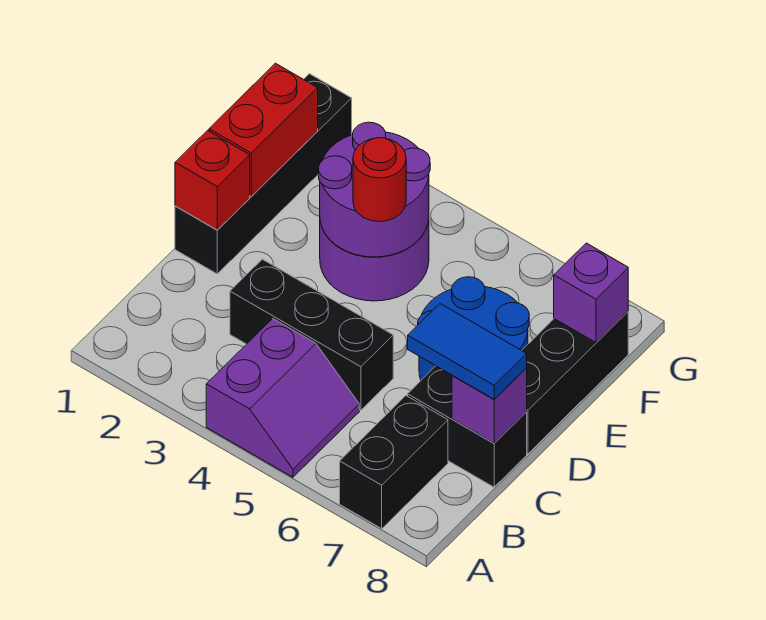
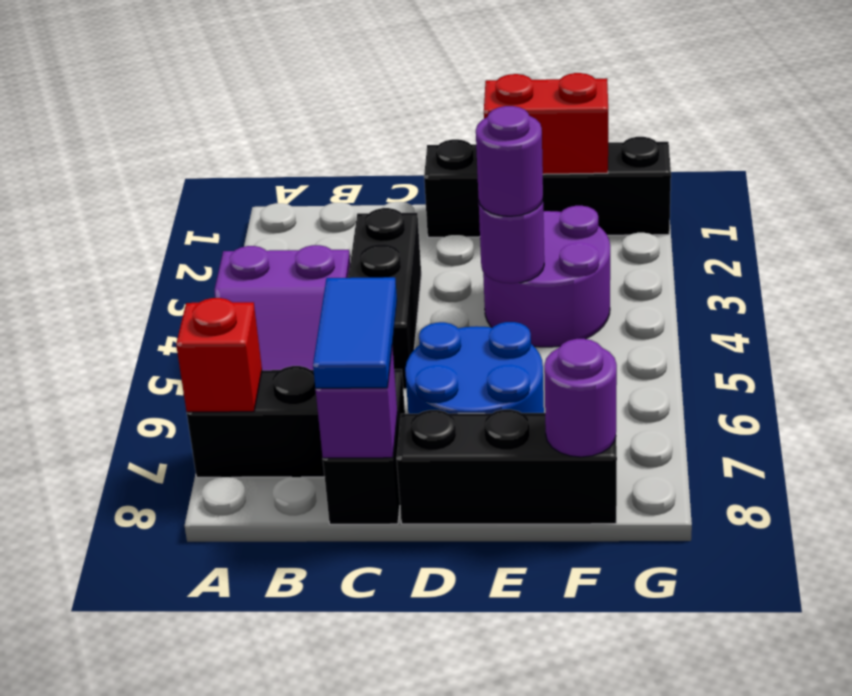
red brick D1 level 2 -> red brick A7 level 2
purple round brick E3:F4 level 2 -> purple round brick E4 level 2
red round brick E4 level 3 -> purple round brick E4 level 3
purple brick F8 level 2 -> purple round brick F8 level 2

